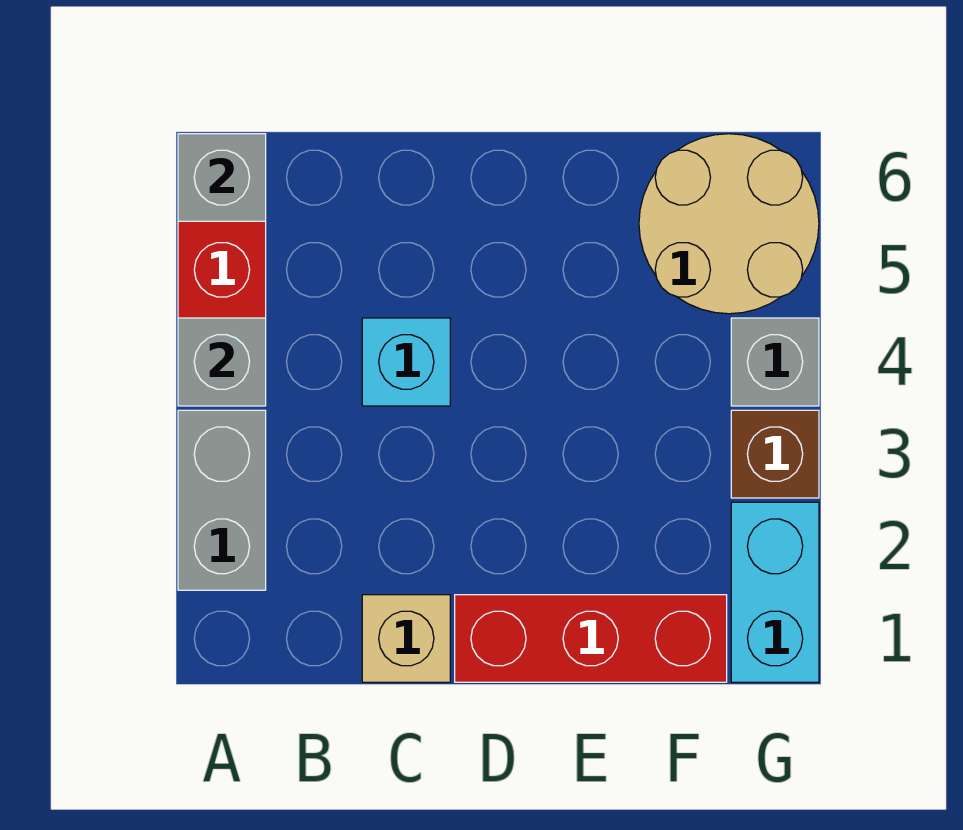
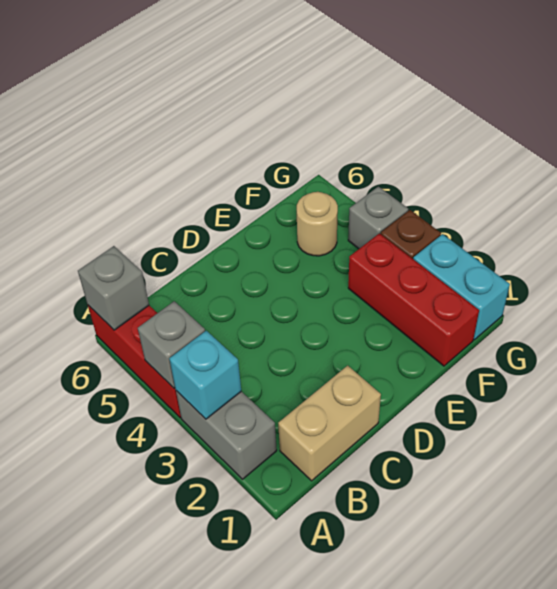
tan brick C1 level 1 -> tan brick B1:C1 level 1
cyan brick C4 level 1 -> cyan brick A3 level 2
red brick D1:F1 level 1 -> red brick F1:F3 level 1
tan round brick F5:G6 level 1 -> tan round brick F5 level 1

